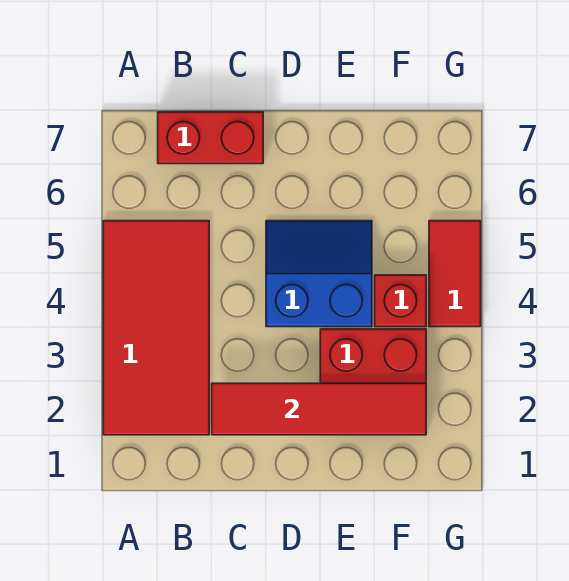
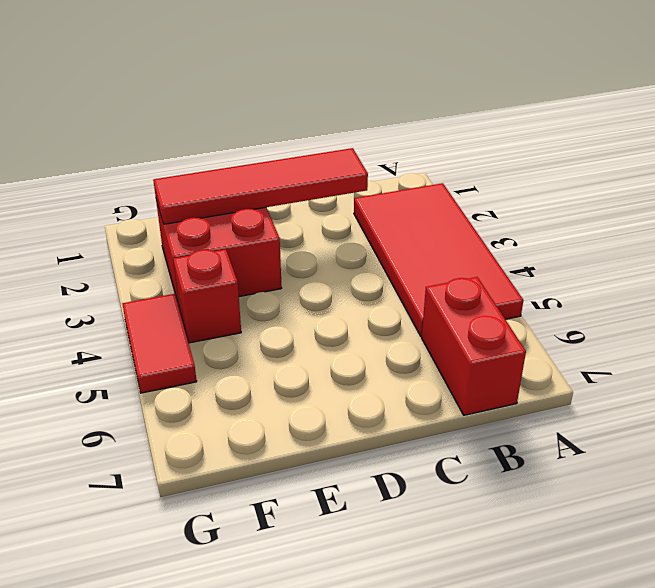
red brick B7:C7 level 1 -> red brick B6:B7 level 1
blue slope D4:E5 level 1 top 4 -> none

